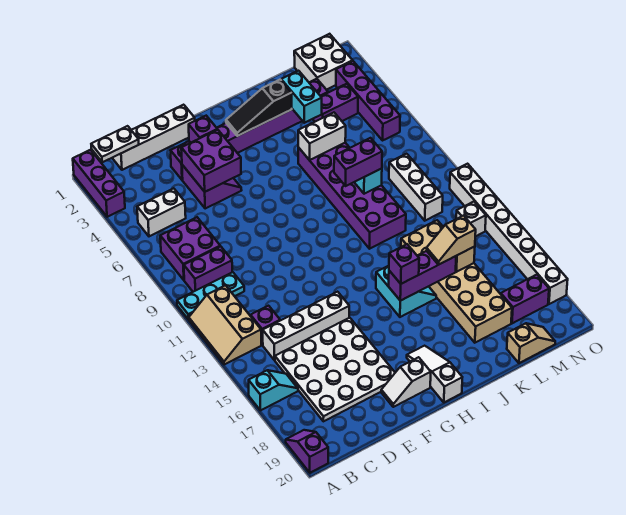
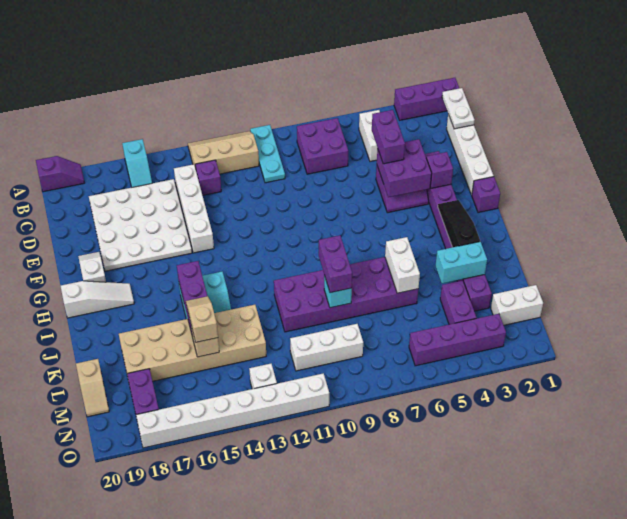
purple brick B9:C9 level 1 -> purple brick D5:E5 level 3
purple brick I15 level 3 -> purple brick G1 level 1
white brick M1:N2 level 1 -> white brick M1:M2 level 1

